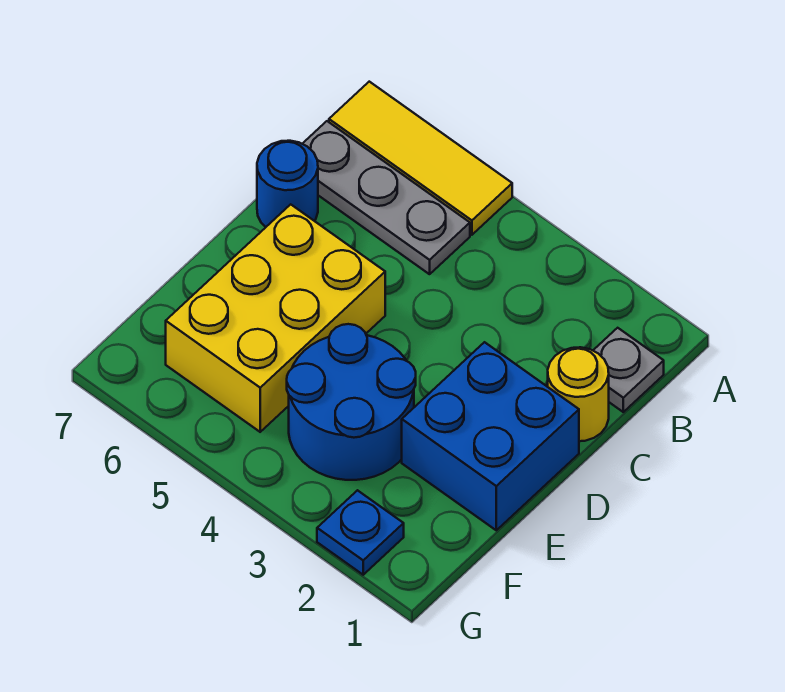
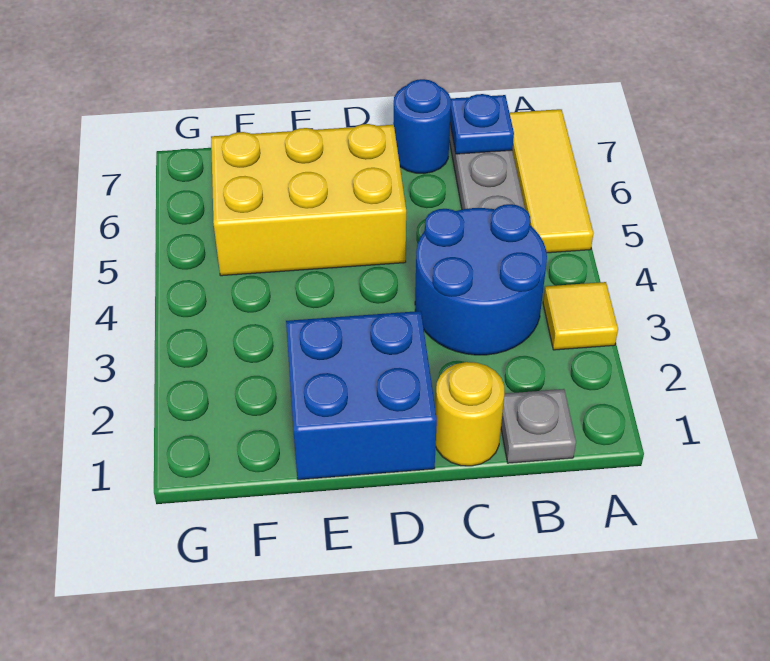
none -> yellow tile A3 level 1
blue round brick E3:F4 level 1 -> blue round brick B3:C4 level 1
blue plate G2 level 1 -> blue plate B7 level 2

